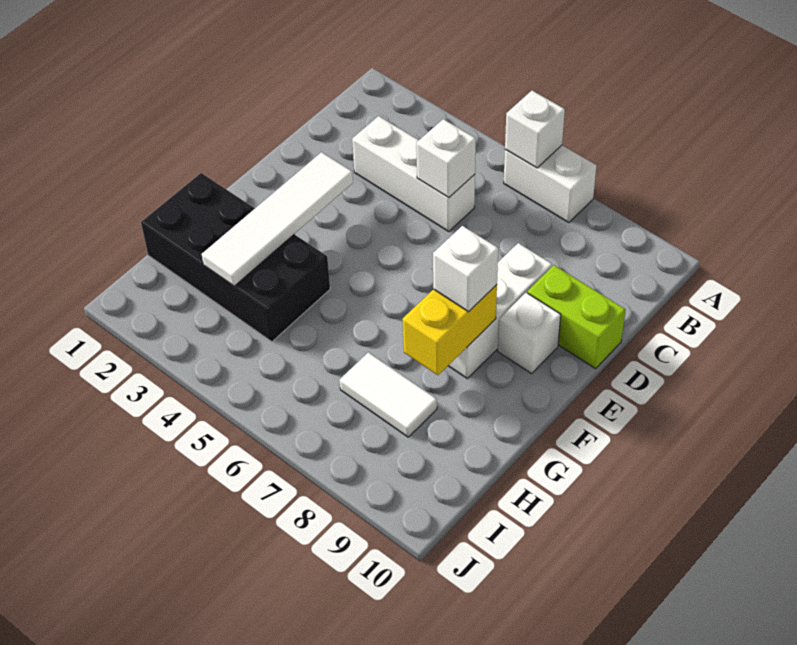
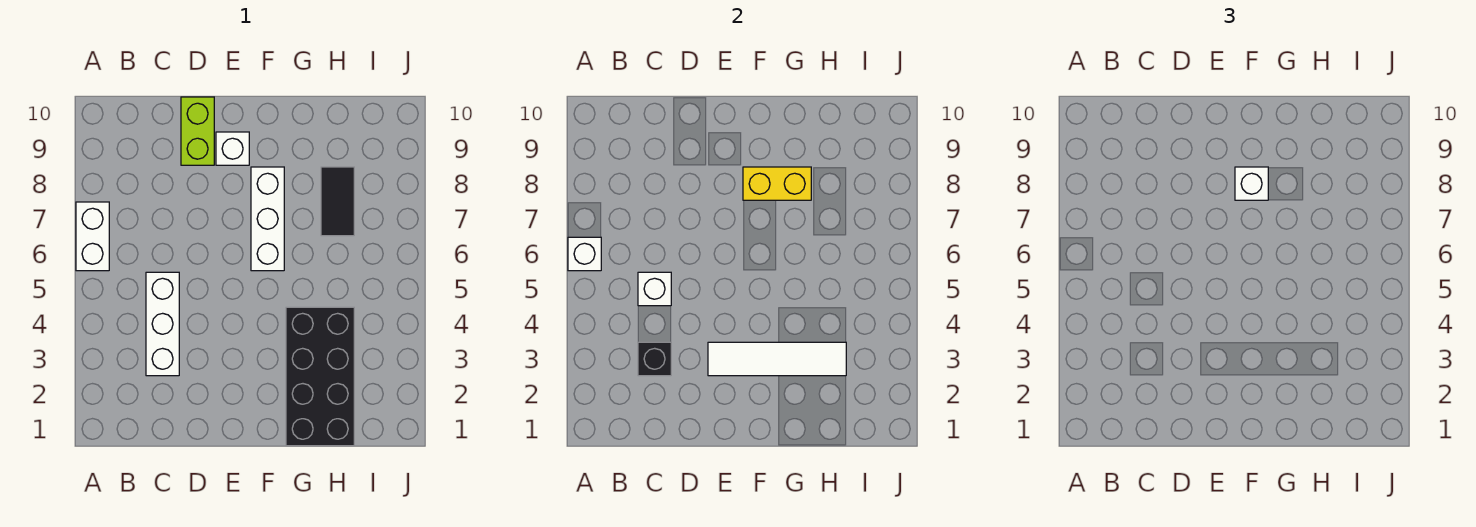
none -> black brick C3 level 2
white brick D8:F8 level 1 -> white brick F6:F8 level 1
white tile H7:H8 level 1 -> black tile H7:H8 level 1

